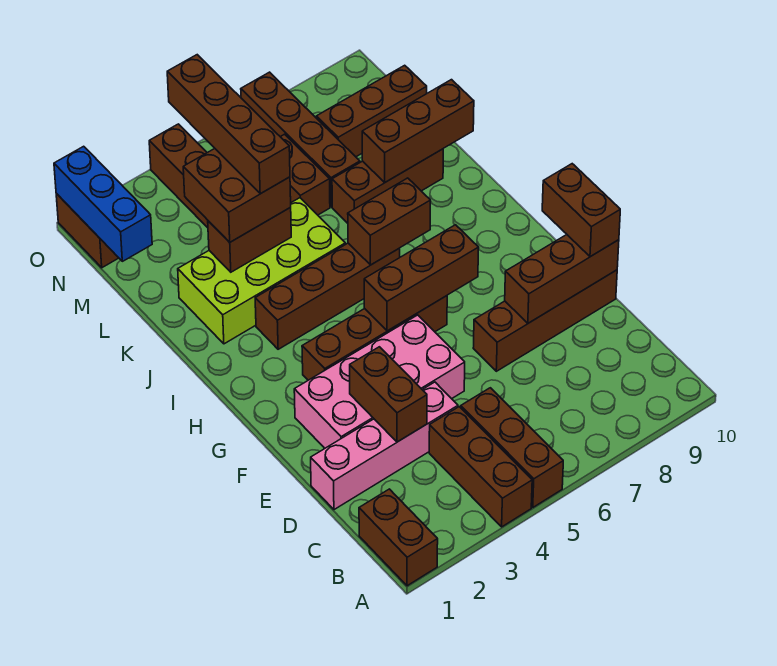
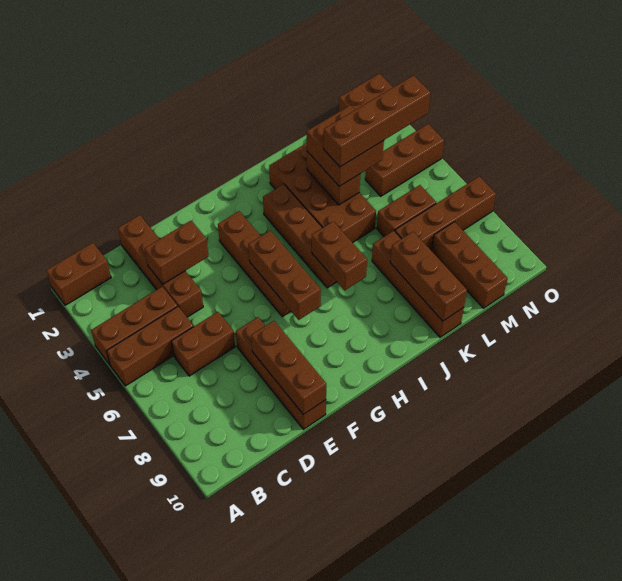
pink brick D1:D4 level 1 -> brown brick D1:D4 level 1
pink brick E2:F5 level 1 -> none
brown brick E10:F10 level 3 -> brown brick C6:D6 level 1
lime brick J2:K5 level 1 -> brown brick J2:K5 level 1
brown brick K7:K9 level 1 -> brown brick K7:K10 level 1
blue brick M1:O1 level 2 -> none

